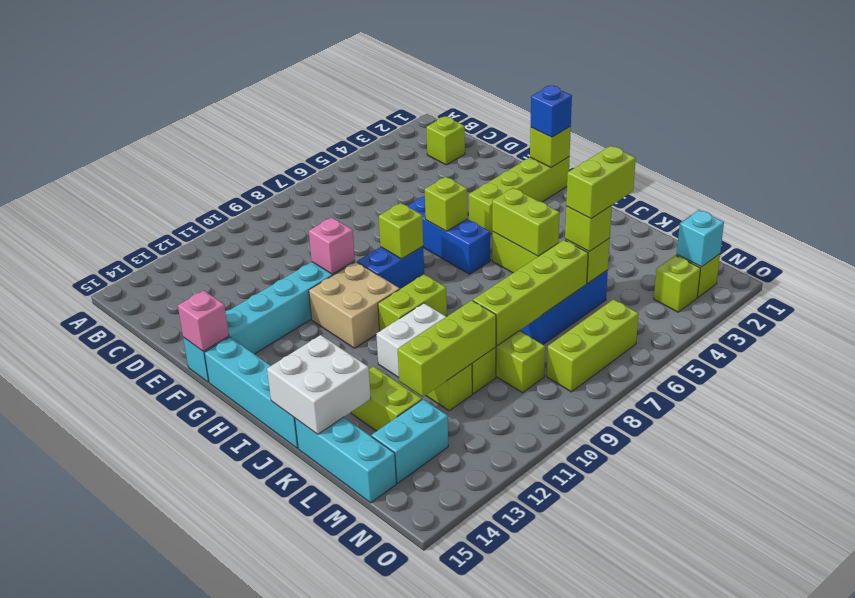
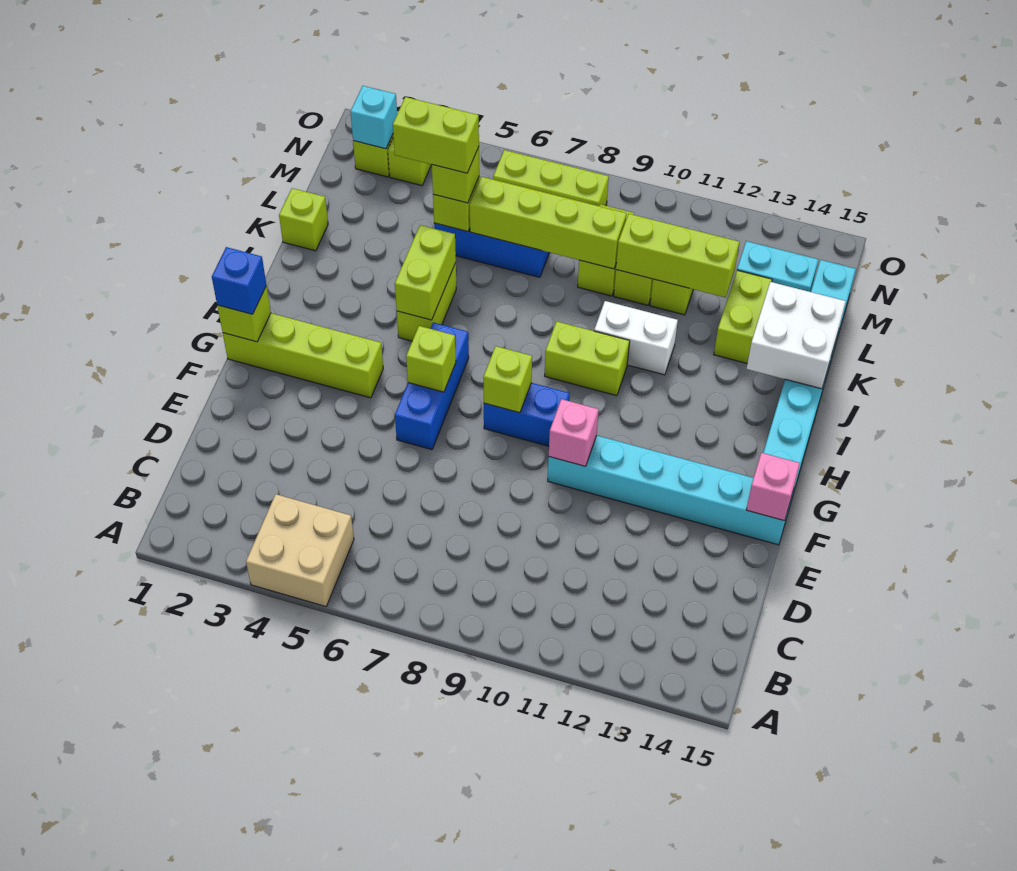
lime brick C2 level 1 -> lime brick K1 level 1
tan brick G10:H11 level 1 -> tan brick A4:B5 level 1

